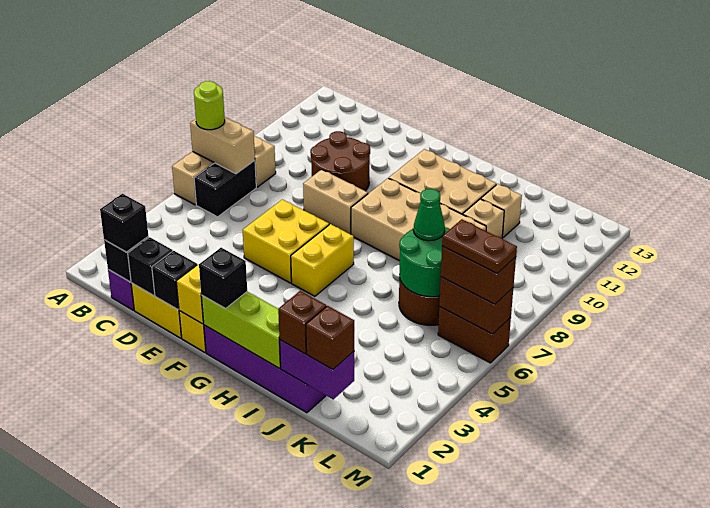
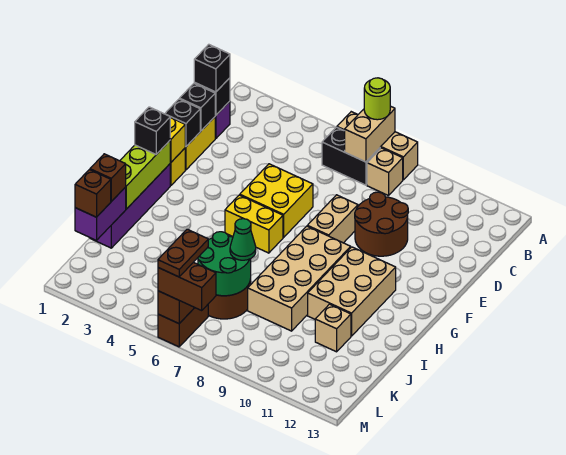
tan brick J10 level 1 -> none
brown brick L6:M6 level 3 -> brown brick M6:M7 level 3

